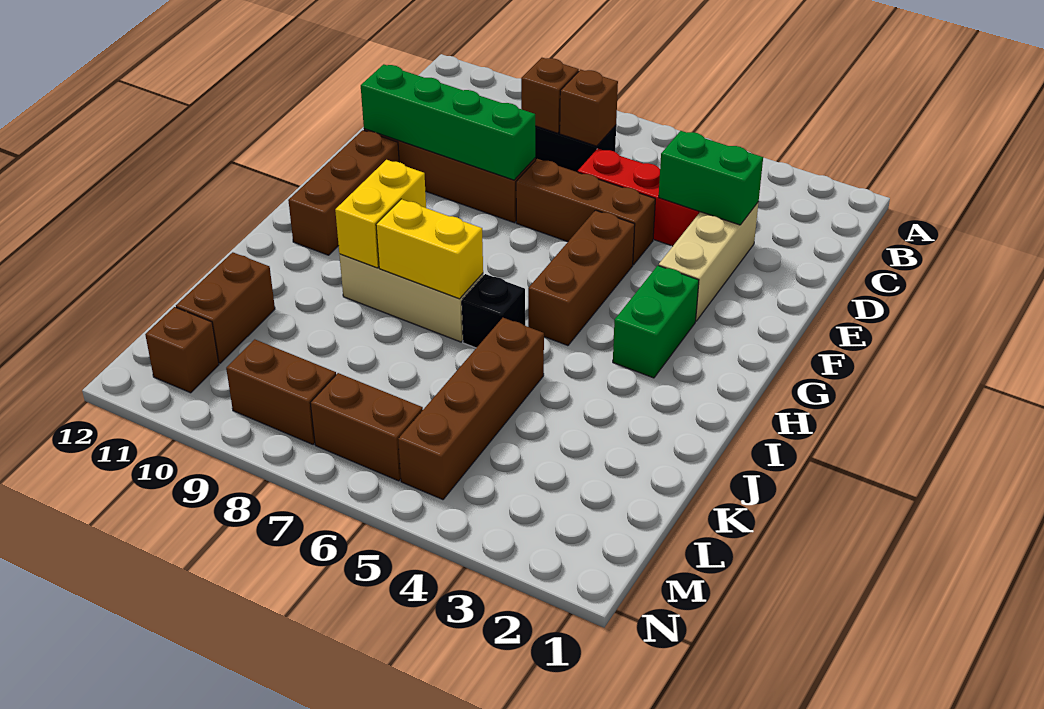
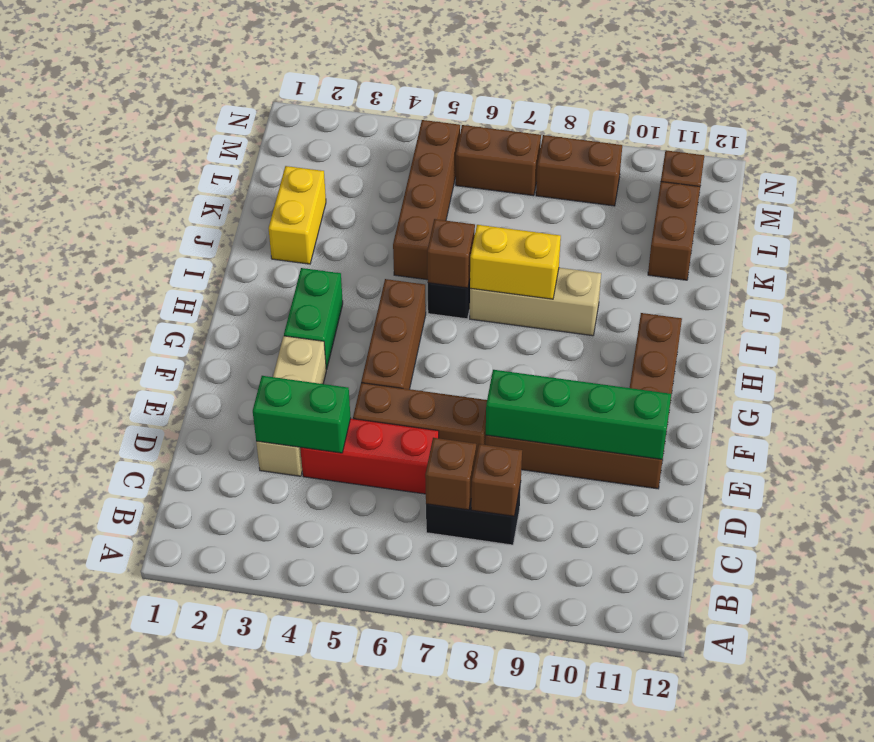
yellow brick H9:I9 level 2 -> yellow brick J2:K2 level 1
none -> brown brick I6 level 2

